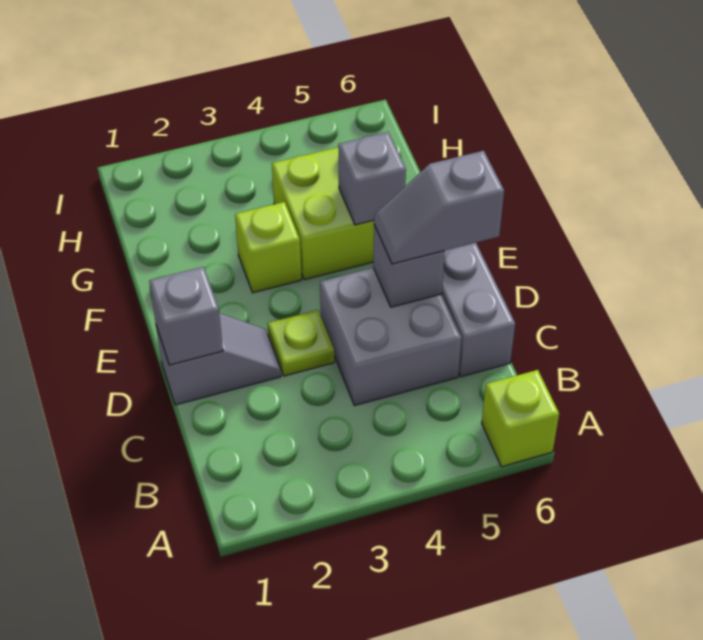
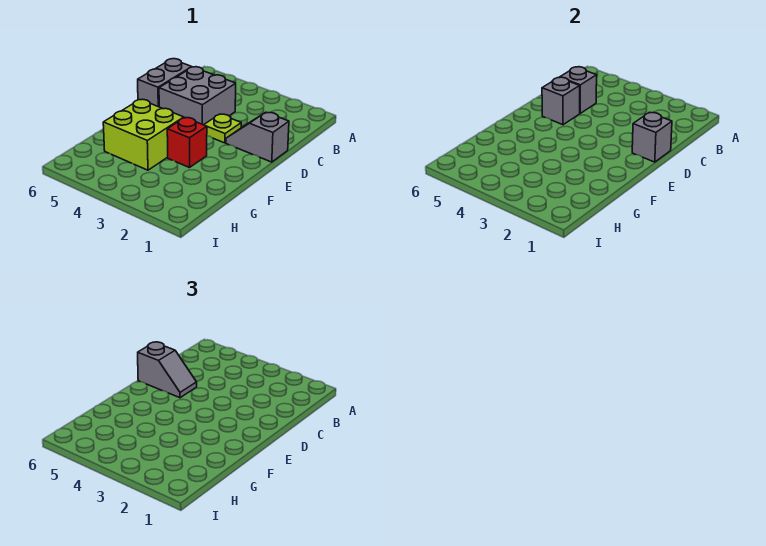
lime brick A6 level 1 -> none
lime brick F3 level 1 -> red brick F3 level 1
grey brick F5 level 2 -> grey brick C5 level 2

